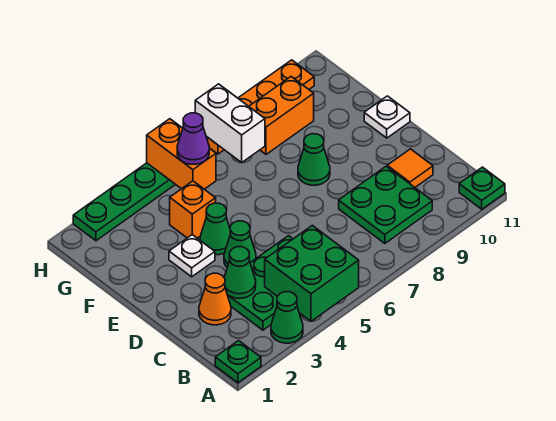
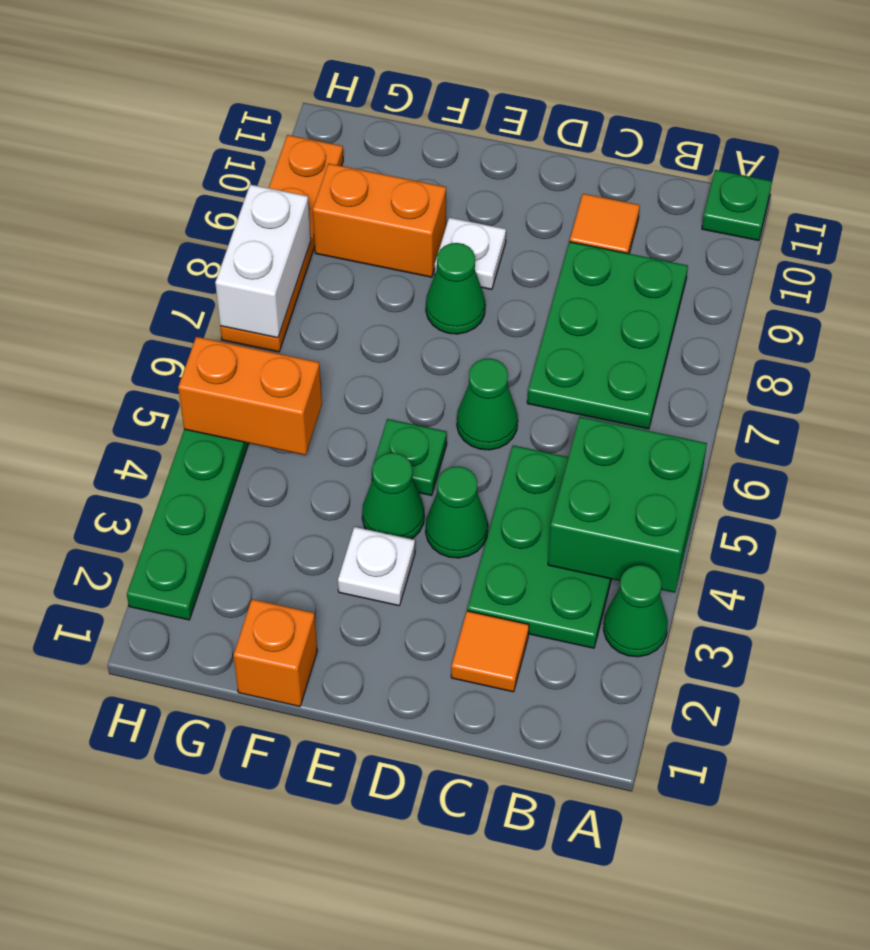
green plate A1 level 1 -> green plate E5 level 1
green plate B8:C9 level 1 -> green plate B7:C9 level 1
orange cone C2 level 1 -> orange tile C2 level 1
green cone C3 level 2 -> green cone D6 level 1
white plate E11 level 1 -> white plate E9 level 1
orange brick F4 level 1 -> orange brick F1 level 1
purple cone G5 level 3 -> none
white brick G7:H7 level 2 -> white brick H7:H8 level 2
orange brick G8:G9 level 1 -> orange brick F9:G9 level 1

